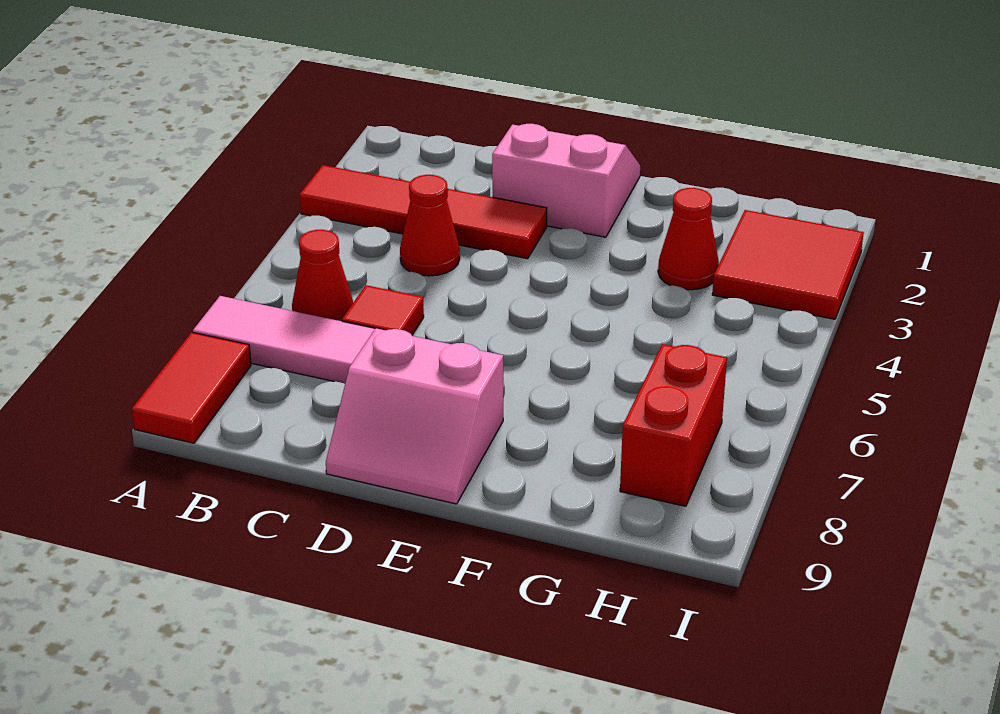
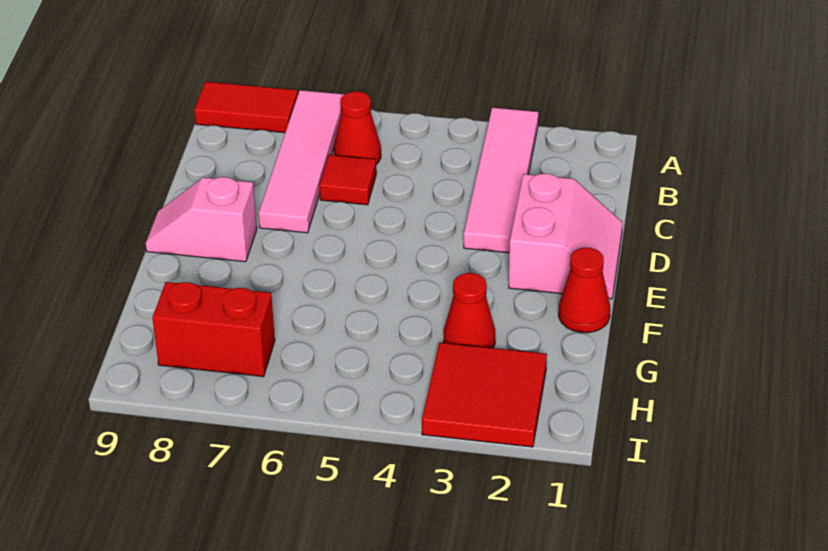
red tile A3:D3 level 1 -> pink tile A3:D3 level 1
red cone C4 level 1 -> red cone F1 level 1
pink slope D8:E9 level 1 top 8 -> pink slope E8:E9 level 1 top 8

